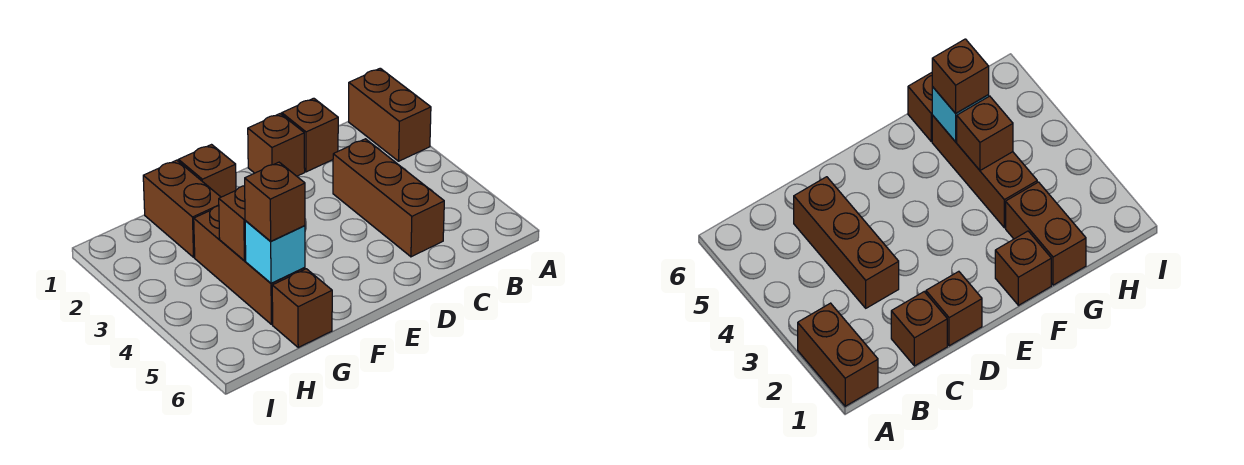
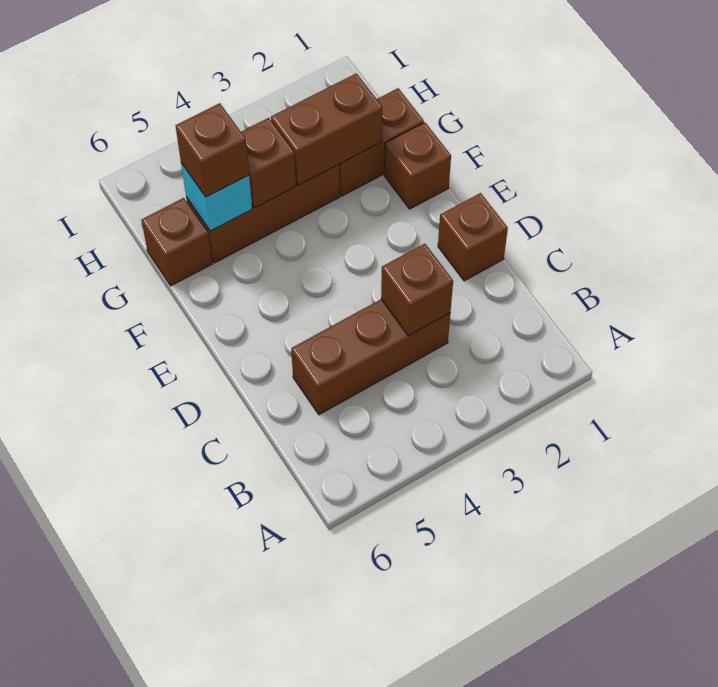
brown brick A1:A2 level 1 -> brown brick G2:G3 level 2
brown brick C1 level 1 -> brown brick C3 level 2

